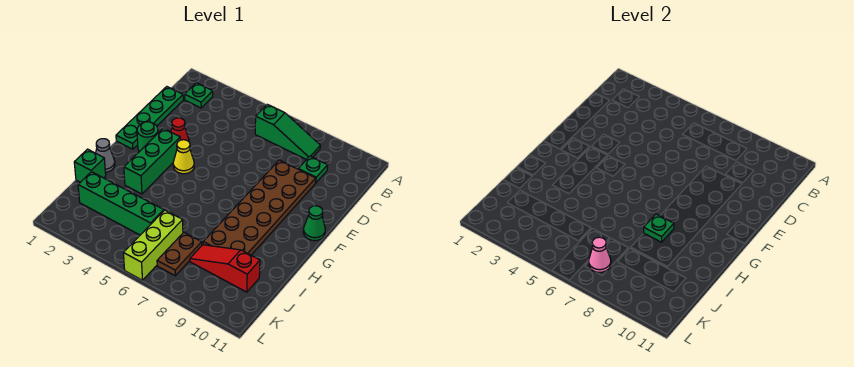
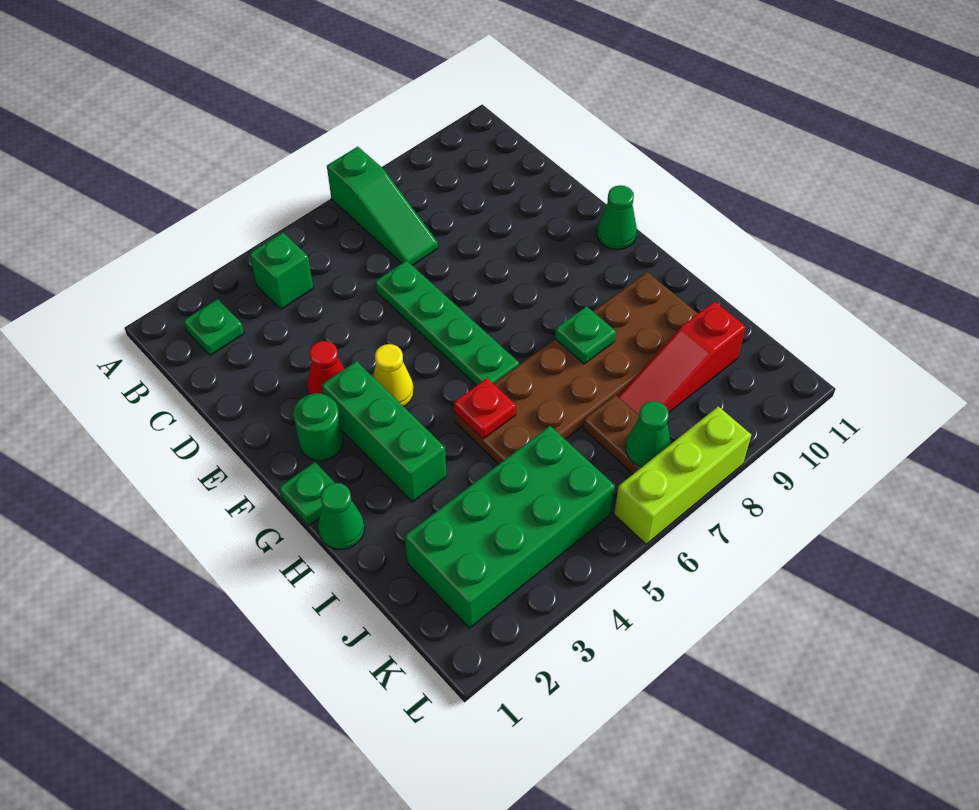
green slope B6:B8 level 1 top 6 -> green slope A7:C7 level 1 top A
green plate C1:F1 level 1 -> green plate D6:G6 level 1
green plate C9 level 1 -> green plate G1 level 1
brown plate D8:I9 level 1 -> brown plate H5:I10 level 1
grey cone H1 level 1 -> green cone H1 level 1
none -> red plate H5 level 2
green brick I1 level 1 -> green brick B4 level 1
green brick J2:J5 level 1 -> green brick J2:K5 level 1
lime brick J6:L6 level 1 -> lime brick L6:L8 level 1
pink cone K7 level 2 -> green cone K7 level 2

